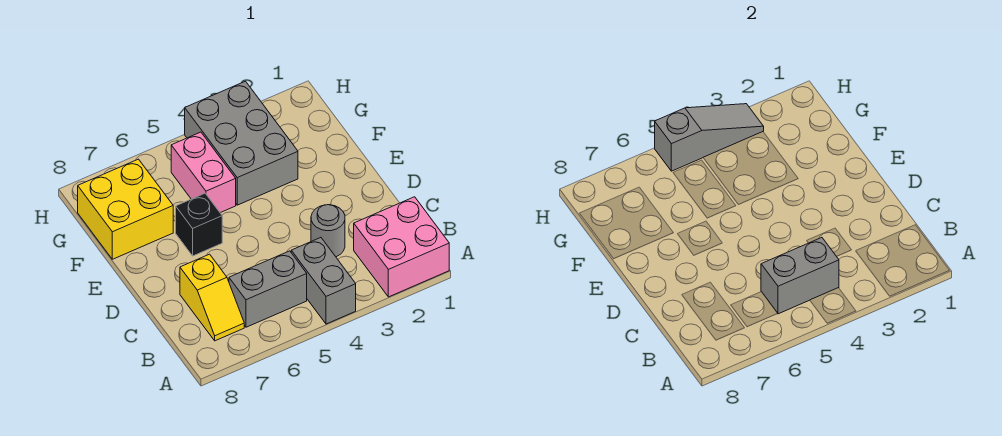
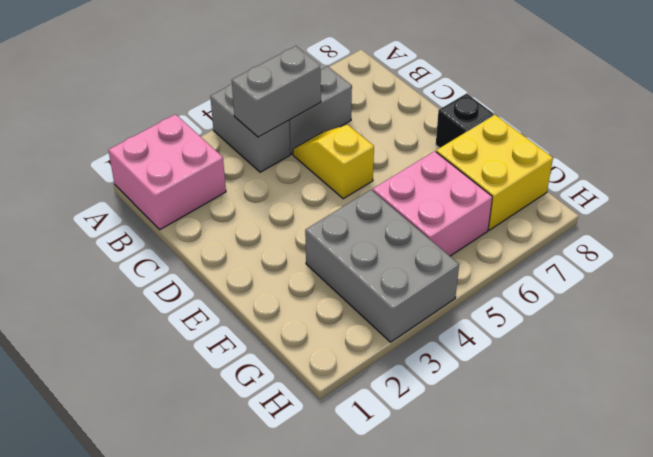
yellow slope B7:C7 level 1 top C -> yellow slope C5:D5 level 1 top D
grey round brick C3 level 1 -> none
black brick E6 level 1 -> black brick E8 level 1
pink brick F5:G5 level 1 -> pink brick F5:G6 level 1
grey slope H3:H5 level 2 top 5 -> none

